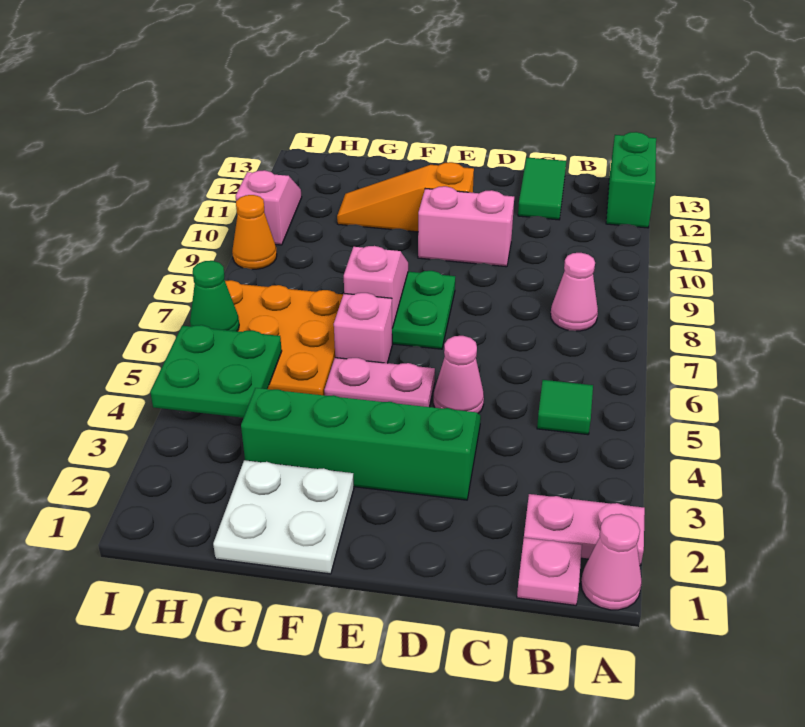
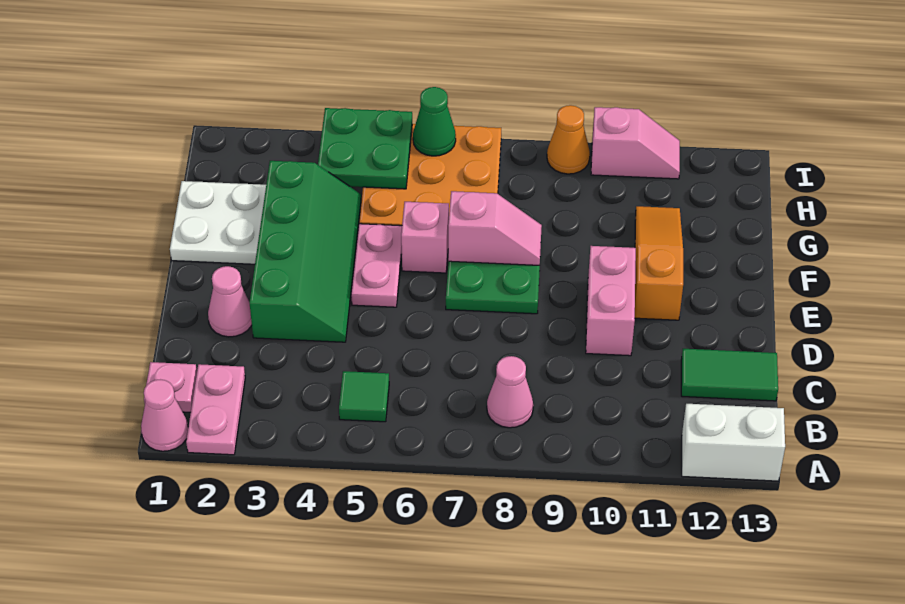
green brick A12:A13 level 1 -> white brick A12:A13 level 1
pink cone D5 level 1 -> pink cone D2 level 1

